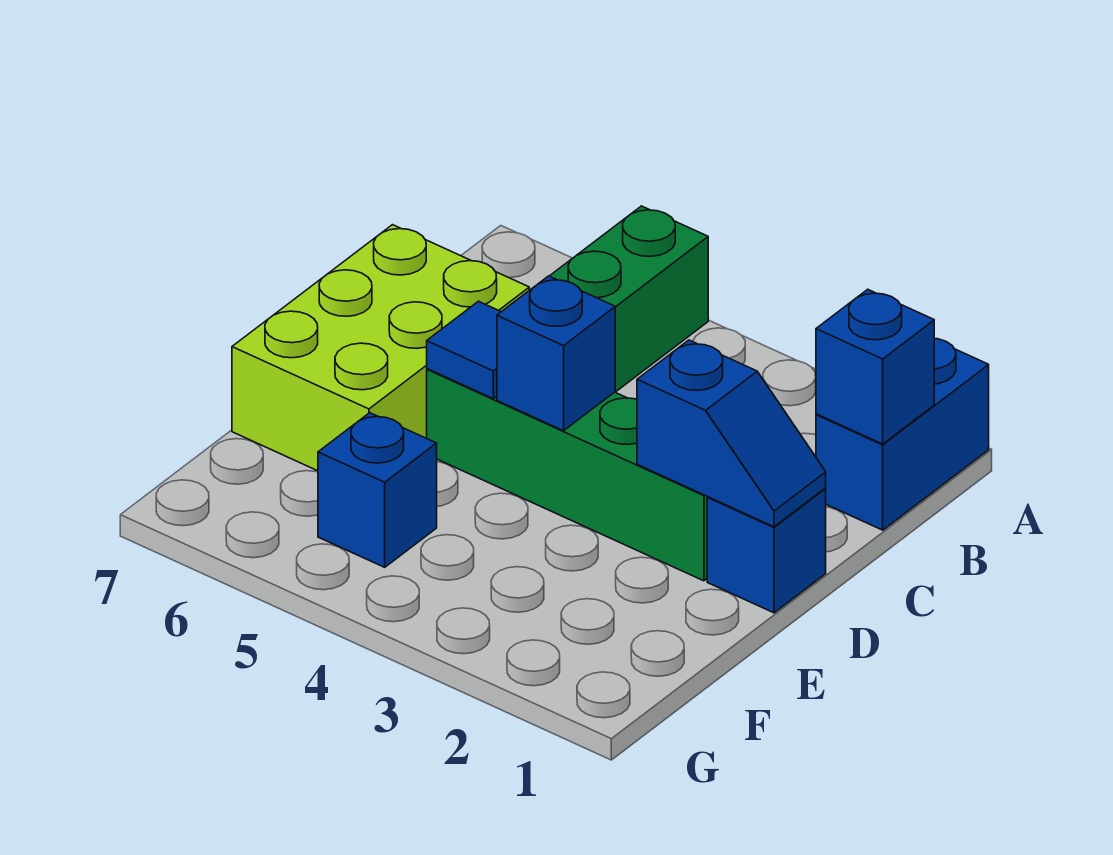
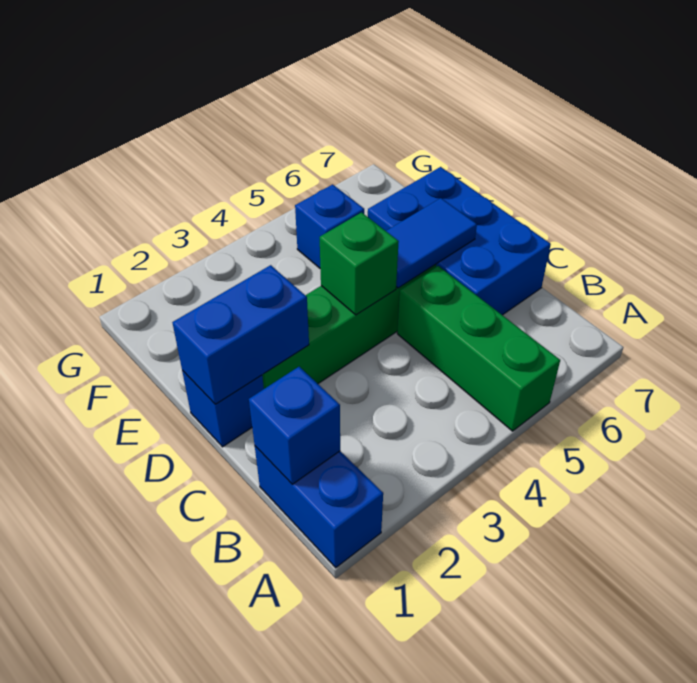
lime brick C6:E7 level 1 -> blue brick C6:E7 level 1
blue slope D1:D2 level 2 top 2 -> blue brick D1:D2 level 2
blue brick D4 level 2 -> green brick D4 level 2
blue tile D5 level 2 -> blue tile D5:D6 level 2

